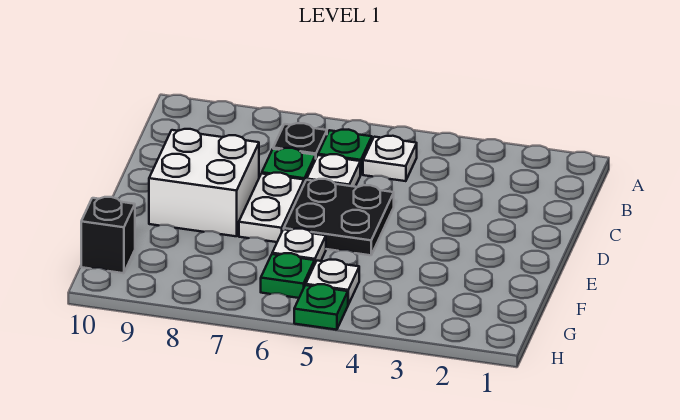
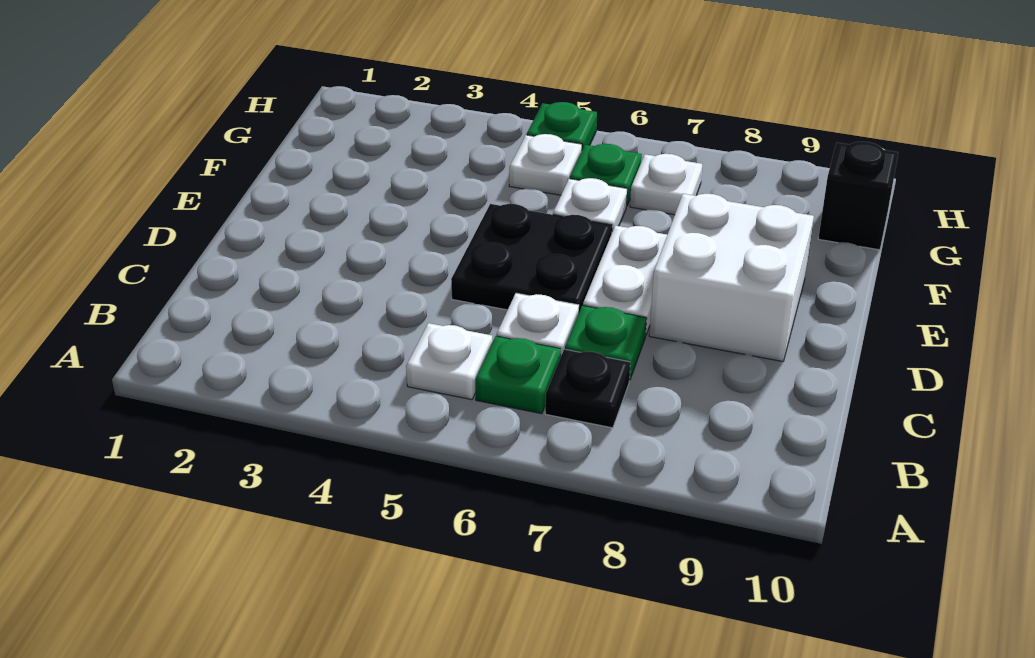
none -> white plate G7 level 1

